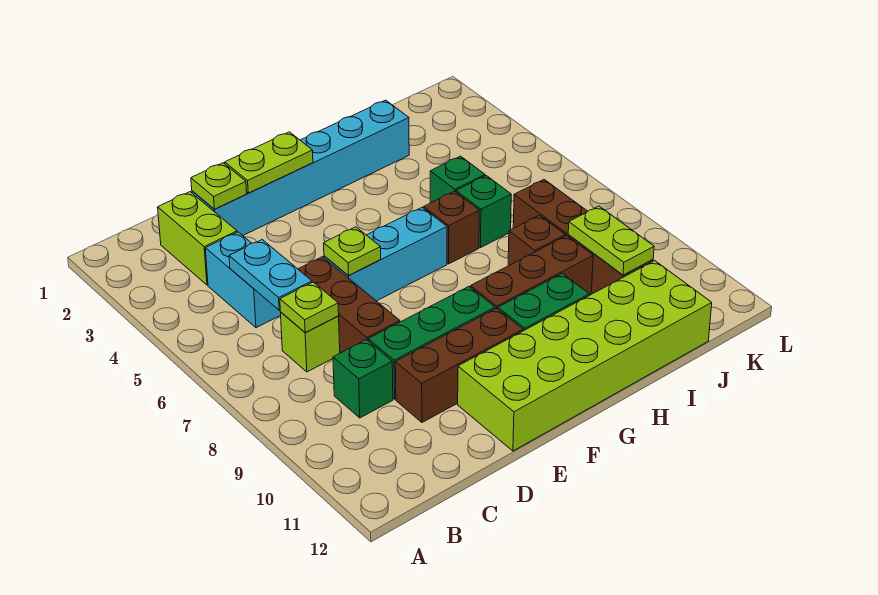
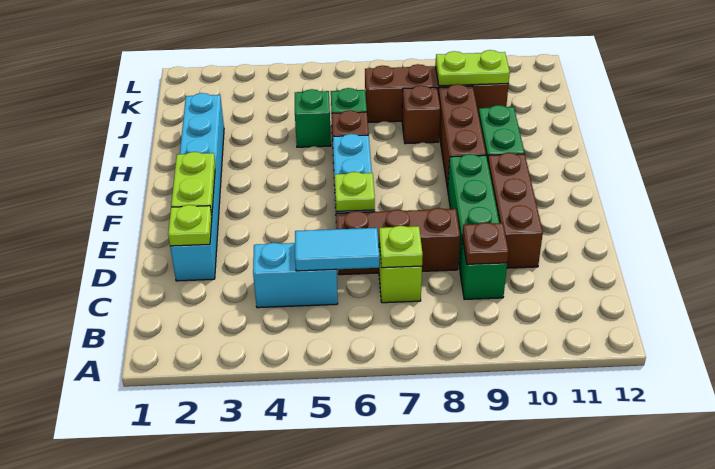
lime brick C2:C3 level 1 -> none
cyan plate C5:C6 level 2 -> cyan tile C5:C6 level 2
none -> brown plate C9 level 2
lime brick E11:J12 level 1 -> none

